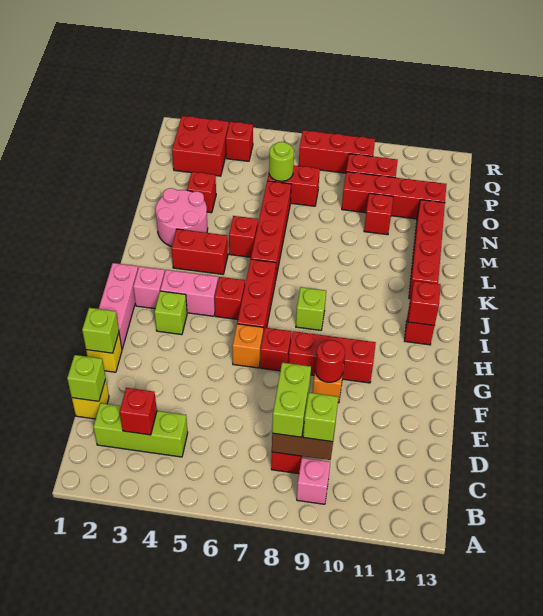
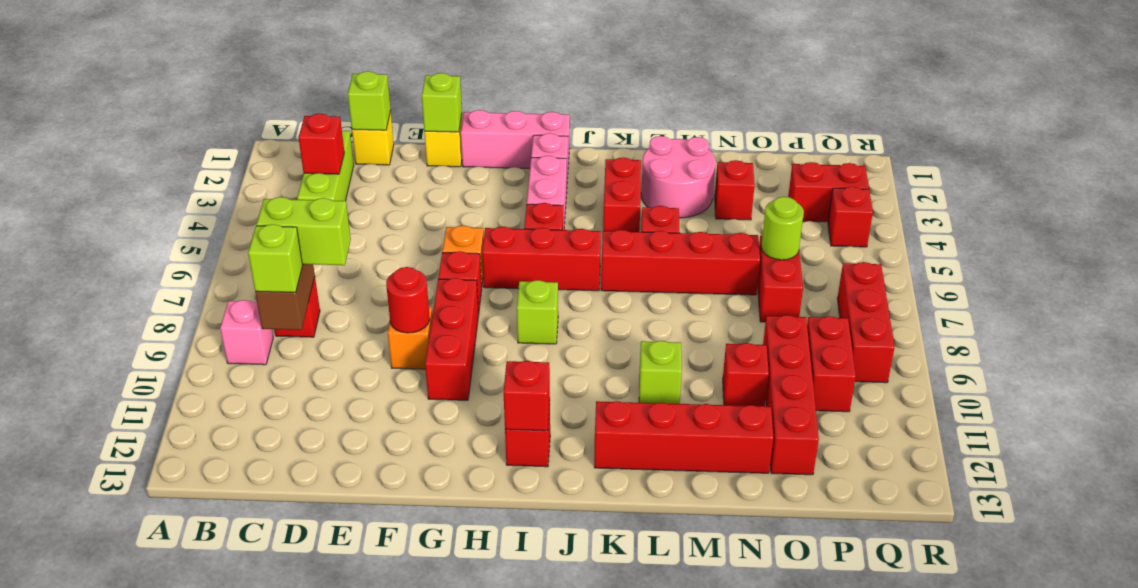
lime brick H3 level 1 -> lime brick L10 level 1
red brick P2:Q3 level 1 -> red brick P3:Q3 level 1

